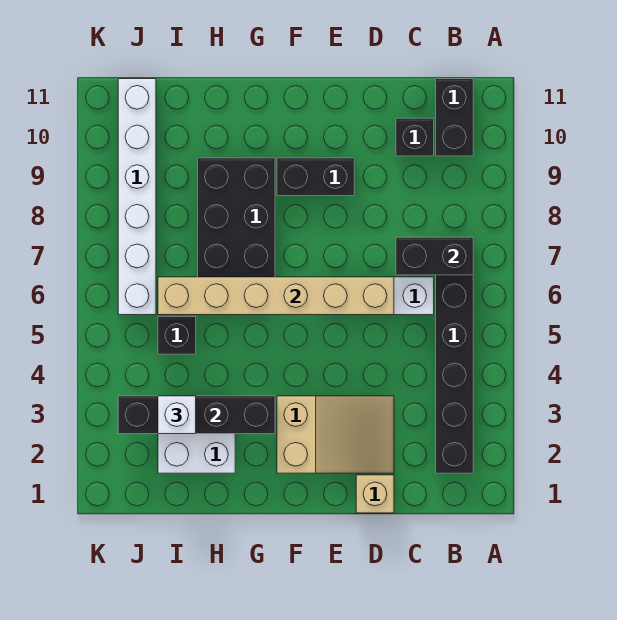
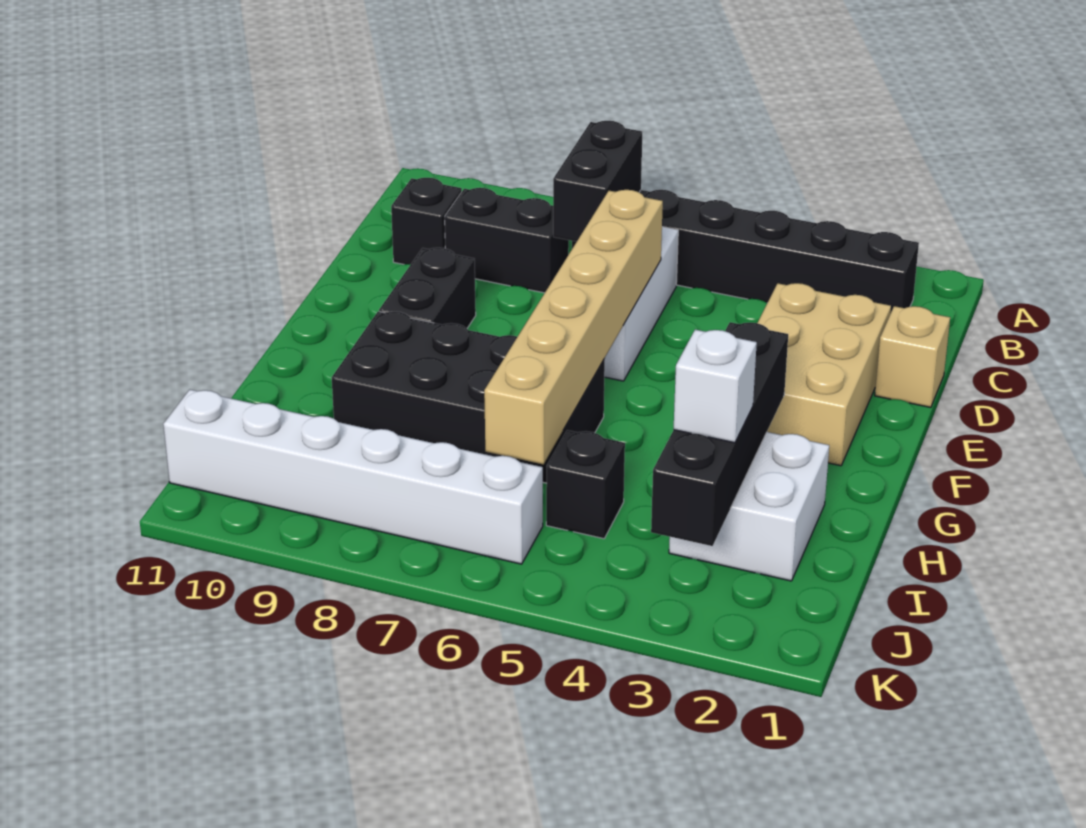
black brick B10:B11 level 1 -> black brick C8:C9 level 1
tan slope D2:F3 level 1 top F -> tan brick D2:F3 level 1

